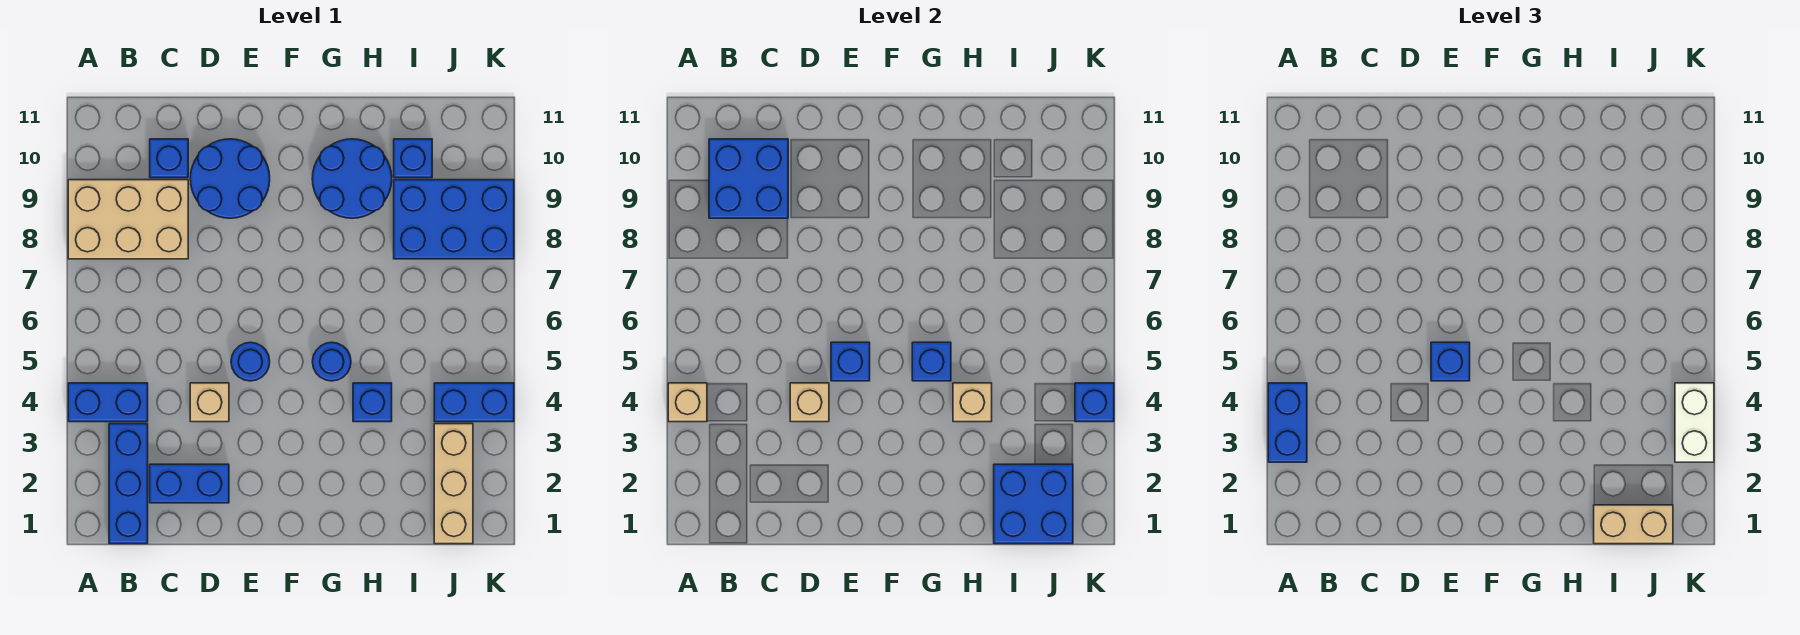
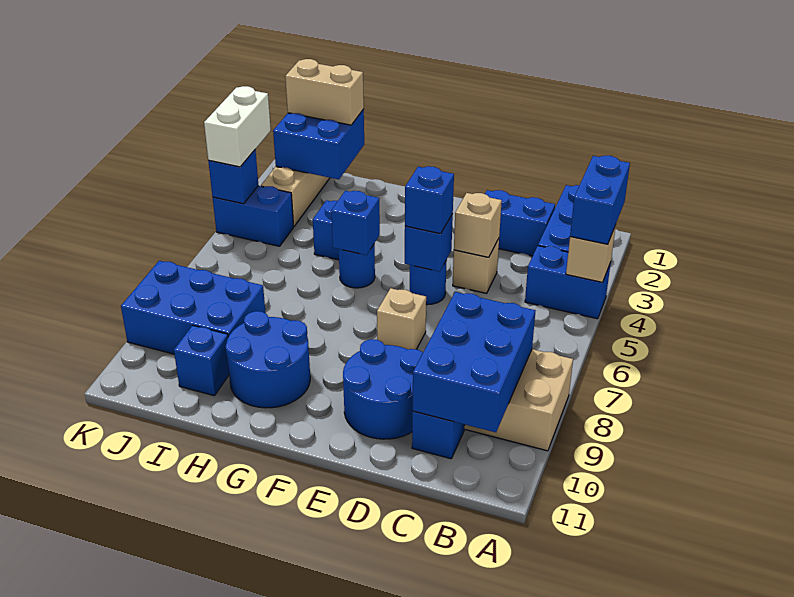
blue brick B9:C10 level 2 -> blue brick B8:C10 level 2
tan brick H4 level 2 -> tan brick E7 level 1

